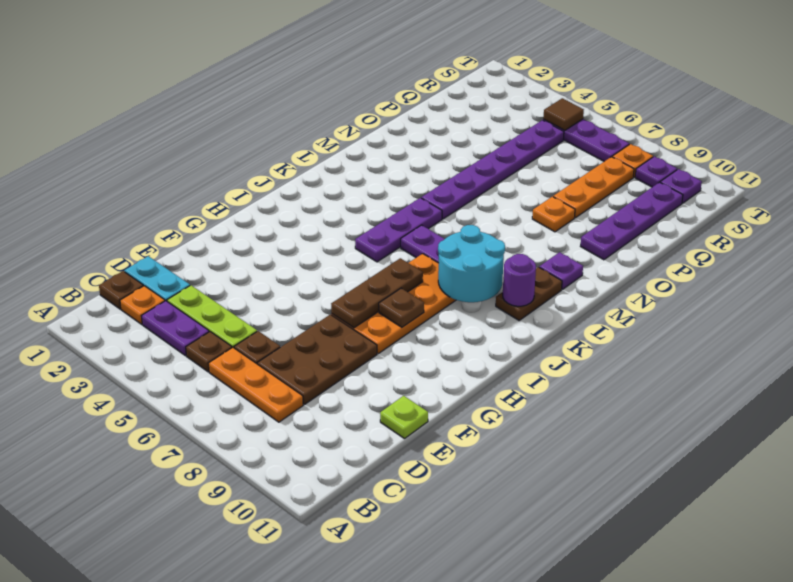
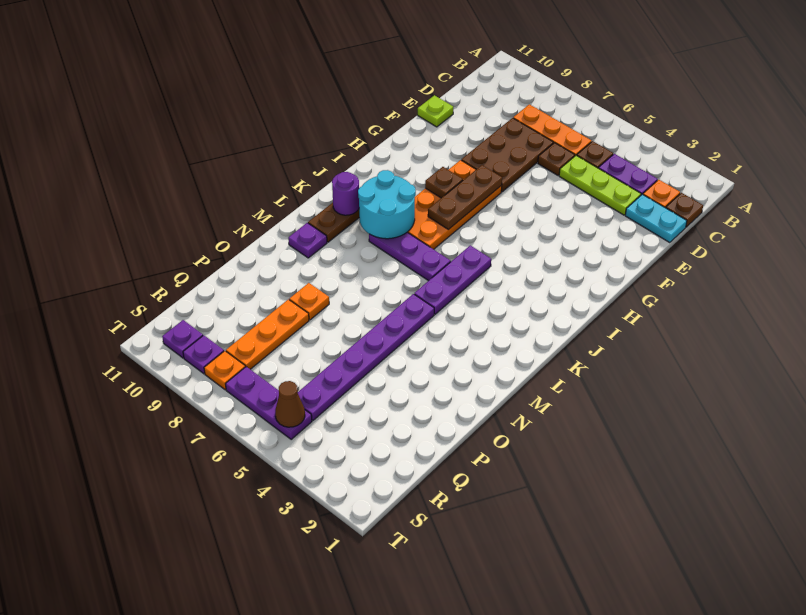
purple plate O10:R10 level 1 -> none
brown tile S5 level 2 -> brown cone S5 level 2

